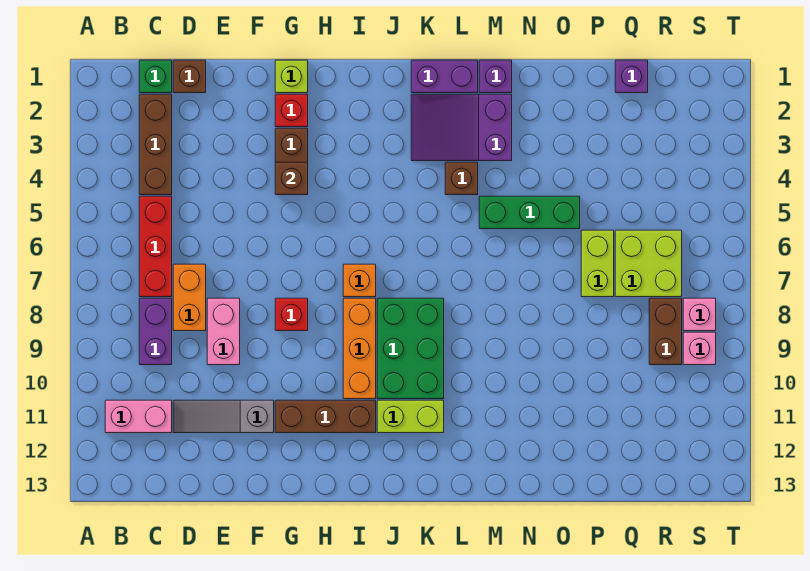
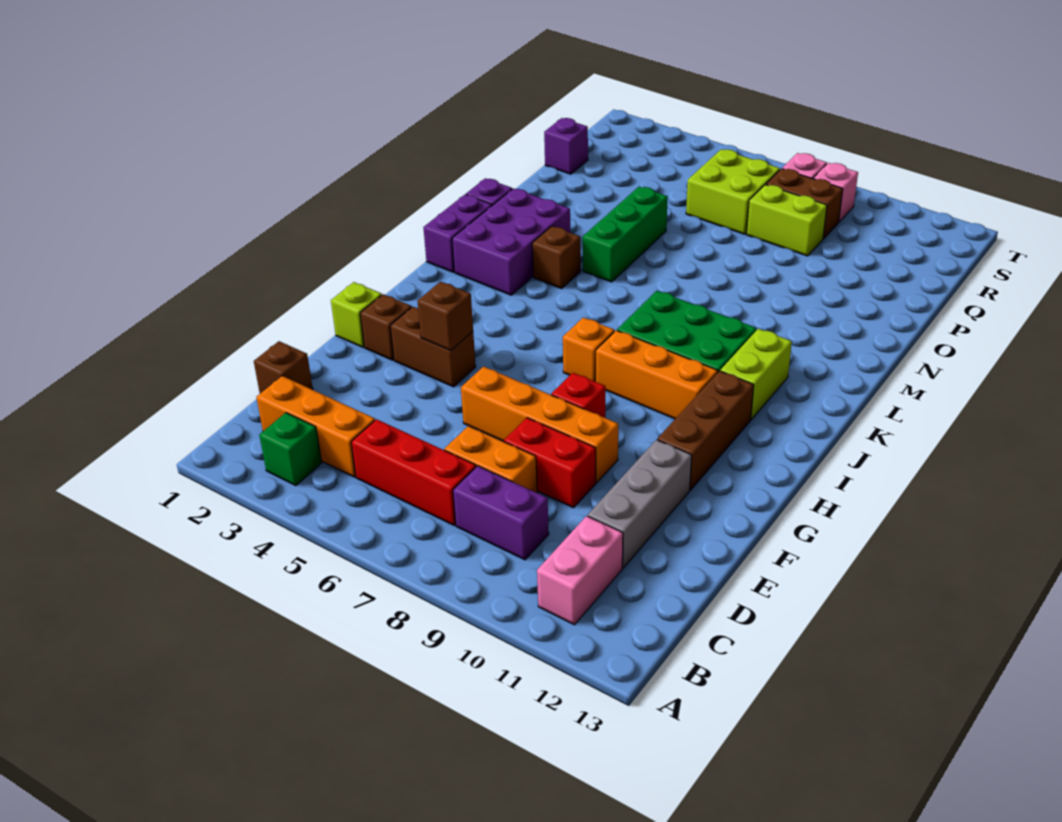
green brick C1 level 1 -> green brick B3 level 1
brown brick C2:C4 level 1 -> orange brick C2:C4 level 1
grey slope D11:F11 level 1 top F -> grey brick D11:F11 level 1
pink brick E8:E9 level 1 -> red brick E8:E9 level 1
none -> orange brick F6:F9 level 1
red brick G2 level 1 -> brown brick G2 level 1
purple slope K2:M3 level 1 top M -> purple brick K2:M3 level 1
lime brick P6:P7 level 1 -> lime brick Q8:Q9 level 1

